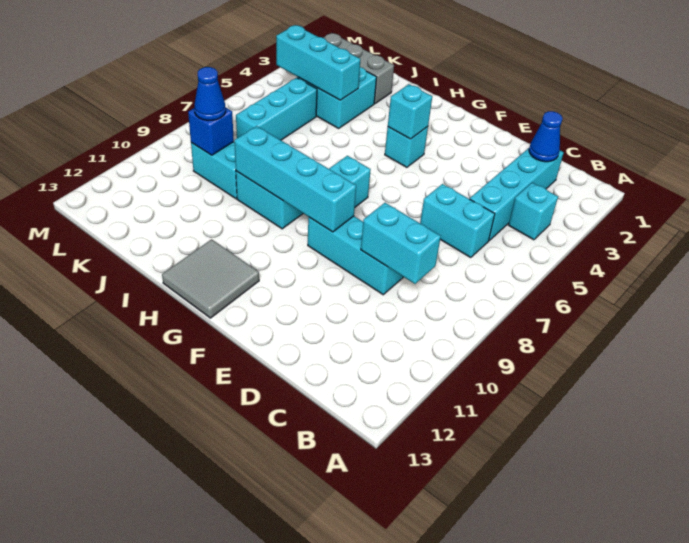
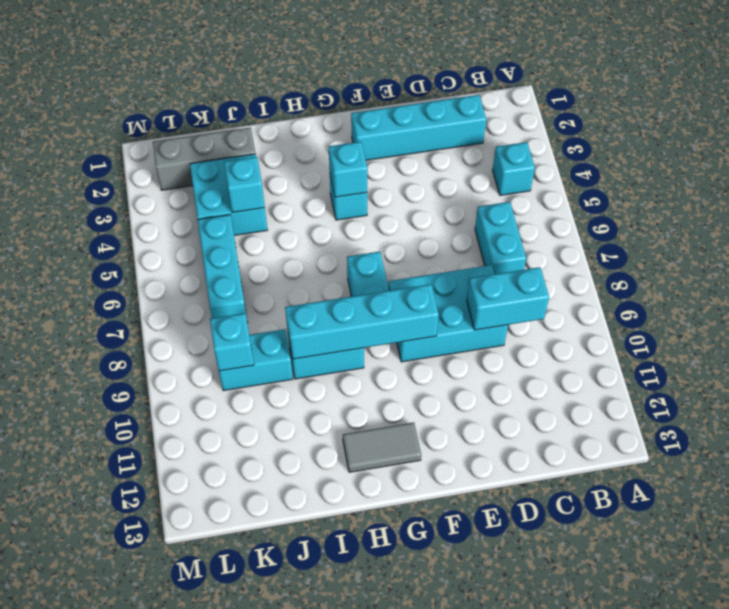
cyan brick C2:C5 level 1 -> cyan brick C2:F2 level 1
blue cone C2 level 2 -> none
cyan brick C6:D6 level 1 -> cyan brick C6:C7 level 1
cyan brick D9:F9 level 1 -> cyan brick D8:F9 level 1
grey tile G12:H13 level 1 -> grey tile G12:H12 level 1
cyan brick J4:L4 level 2 -> cyan brick J4 level 2
blue brick K9 level 2 -> cyan brick K9 level 2
blue cone K9 level 3 -> none

